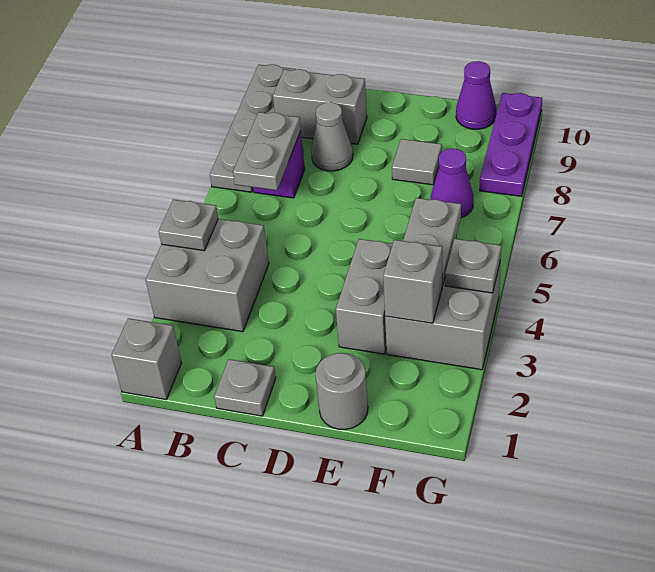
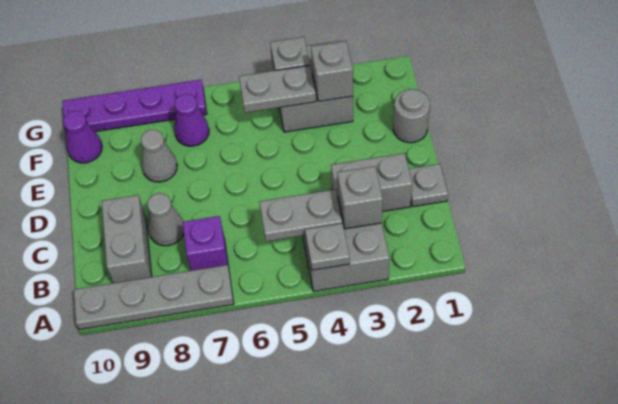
grey brick A1 level 1 -> grey brick B3 level 2
grey plate B6:B7 level 2 -> grey plate B4:B5 level 2
grey brick E3:E4 level 1 -> grey brick C2:C3 level 1
grey tile E8 level 1 -> grey cone E8 level 1
purple plate G8:G10 level 1 -> purple plate G7:G10 level 1

